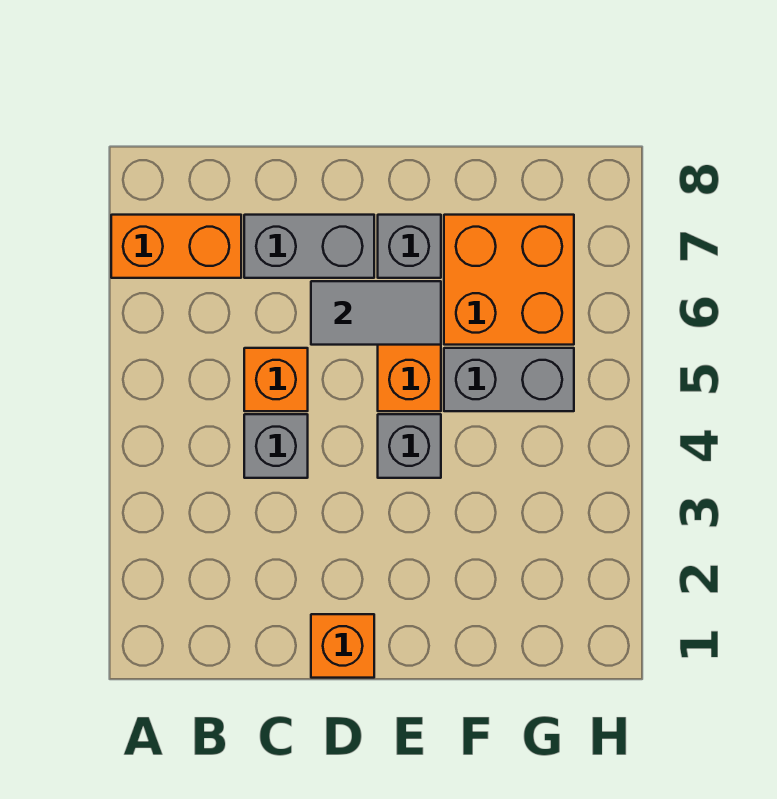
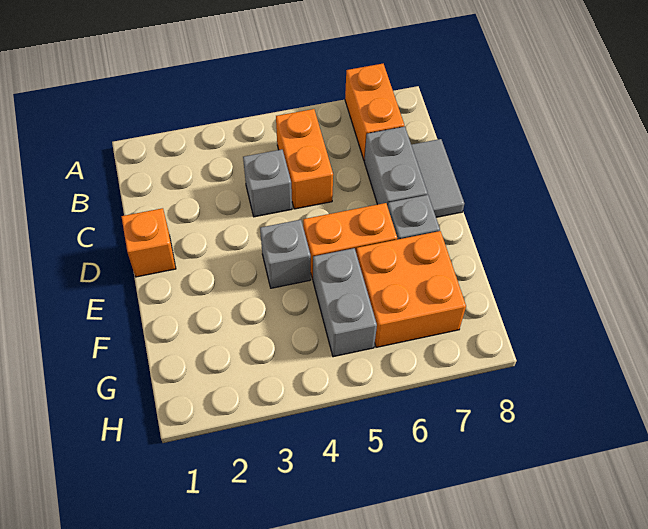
orange brick C5 level 1 -> orange brick B5:C5 level 1
grey tile D6:E6 level 2 -> grey tile C8:D8 level 1

